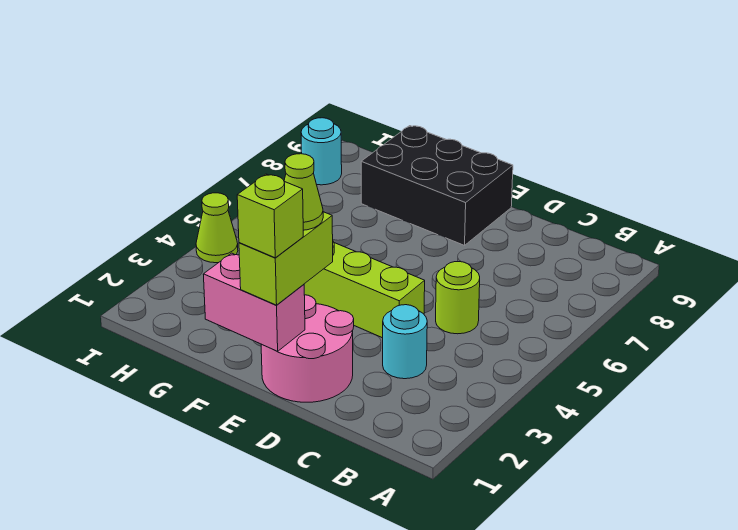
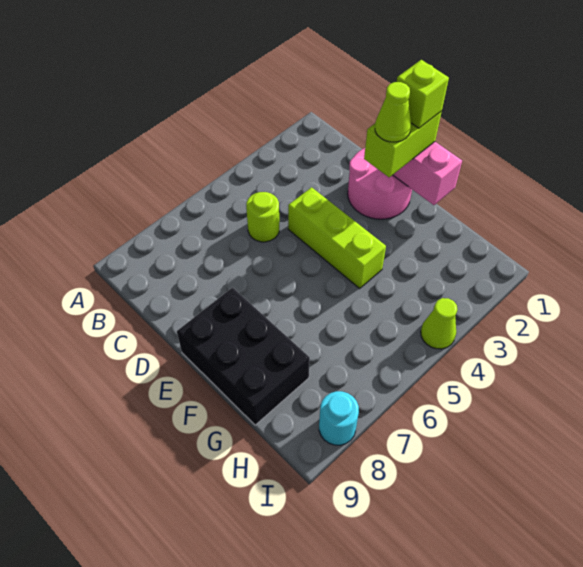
cyan round brick C3 level 1 -> none

